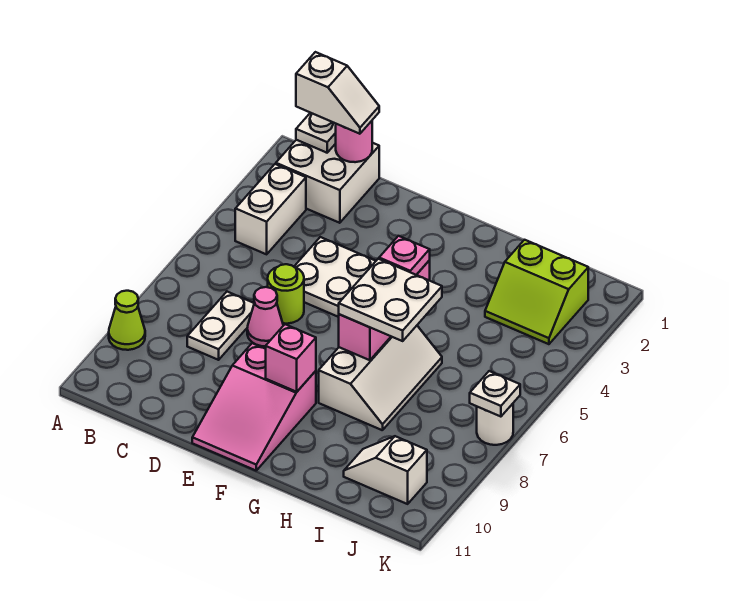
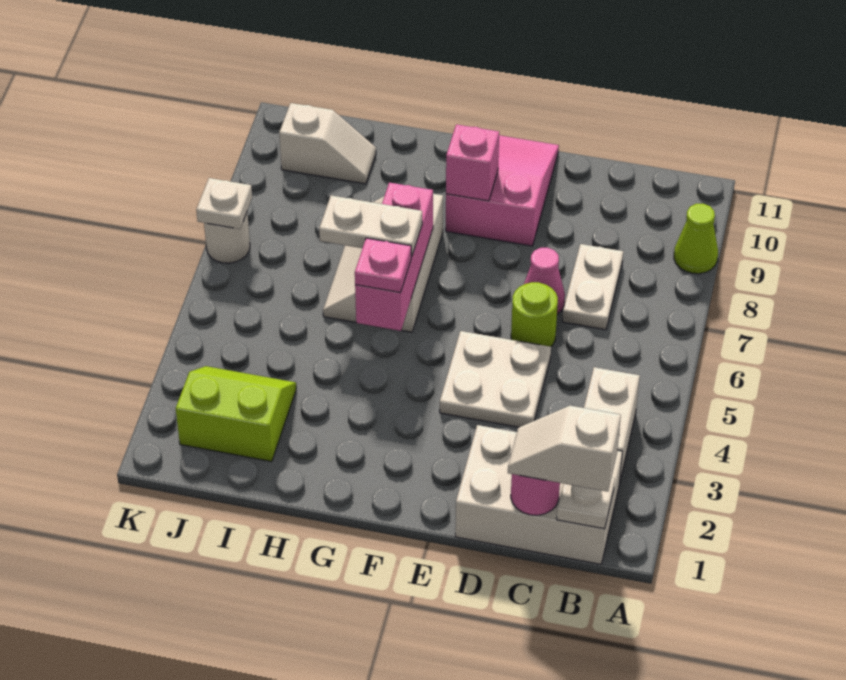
white brick B1:C2 level 1 -> white brick B1:D2 level 1
white plate G6:H7 level 3 -> white plate G6:H6 level 3

